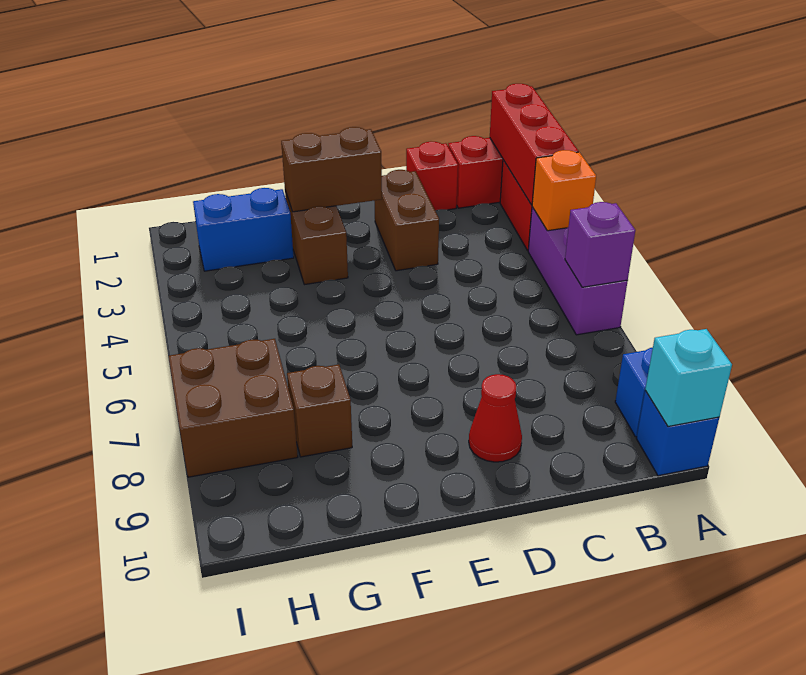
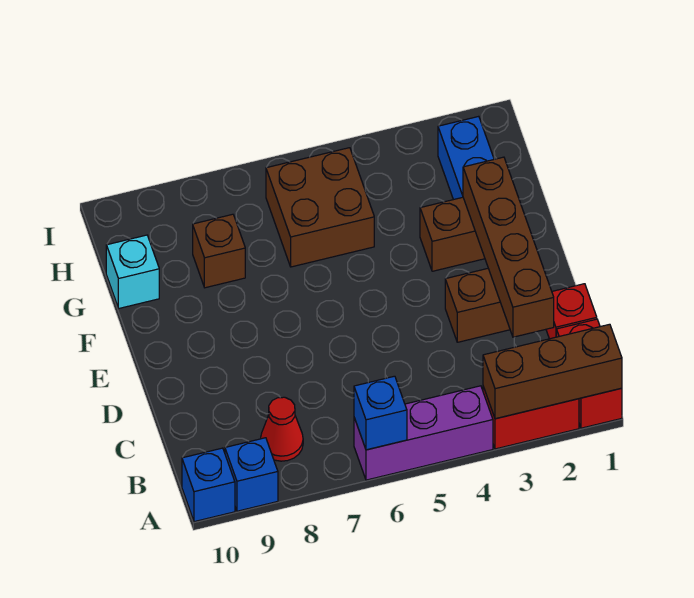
red brick A1:A3 level 2 -> brown brick A1:A3 level 2
orange brick A4 level 2 -> none
purple brick A6 level 2 -> blue brick A6 level 2
cyan brick A10 level 2 -> cyan brick G10 level 1
red cone D9 level 1 -> red cone B8 level 1
brown brick E2:F2 level 2 -> brown brick C2:F2 level 2
brown brick H7:I8 level 1 -> brown brick G5:H6 level 1

